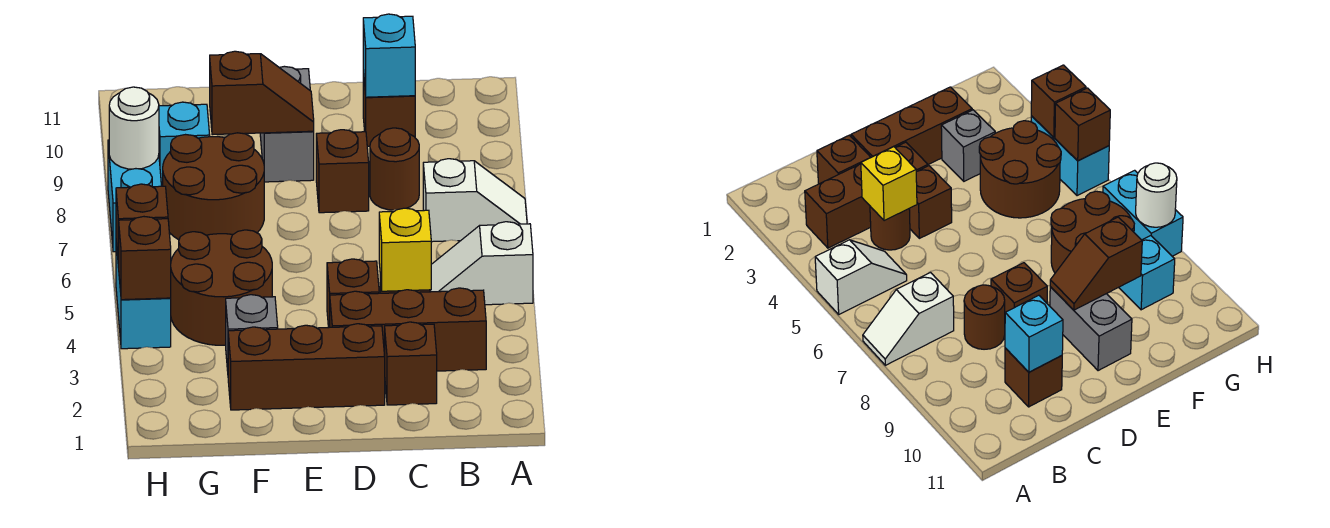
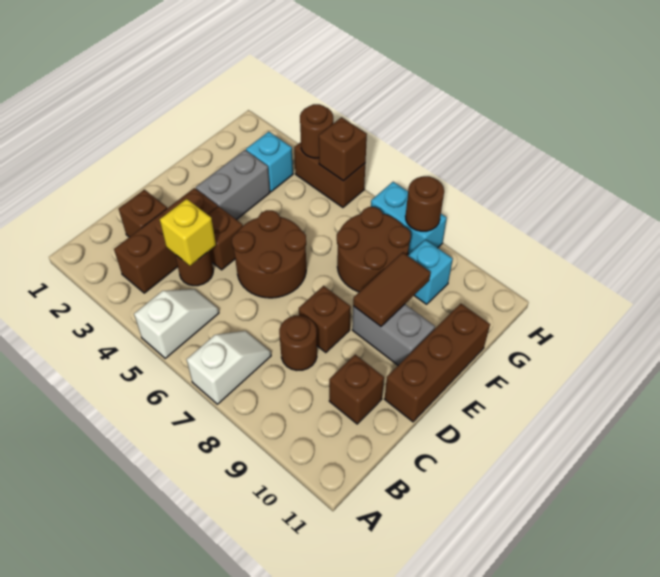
white slope A7:B7 level 1 top B -> white slope A7:B7 level 1 top A
cyan brick C10 level 2 -> cyan brick G3 level 1
brown brick D2:F2 level 1 -> brown brick D11:F11 level 1
brown slope E9:F9 level 2 top F -> brown tile E9:F9 level 2
grey brick F3 level 1 -> grey brick E3:F3 level 1
brown round brick F4:G5 level 1 -> brown round brick D5:E6 level 1
cyan brick H4:H5 level 1 -> brown brick H4:H5 level 1
brown brick H4 level 2 -> brown round brick H4 level 2
white round brick H8 level 2 -> brown round brick H8 level 2

